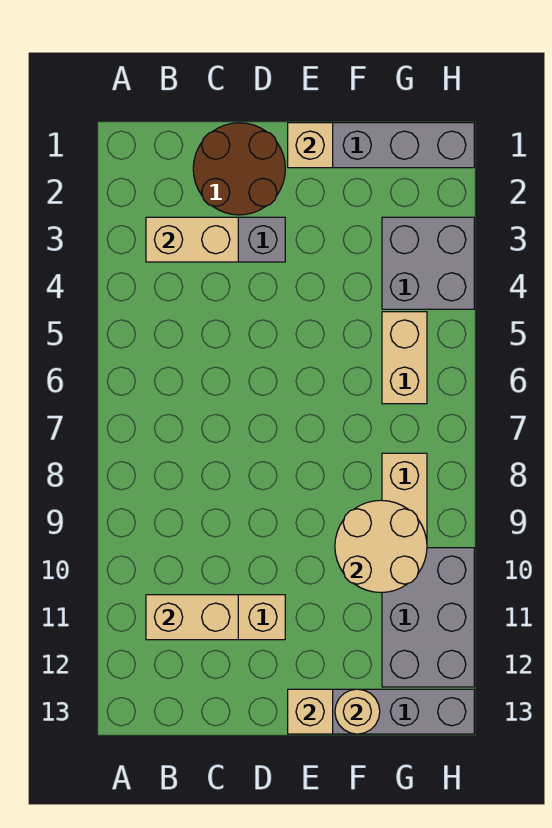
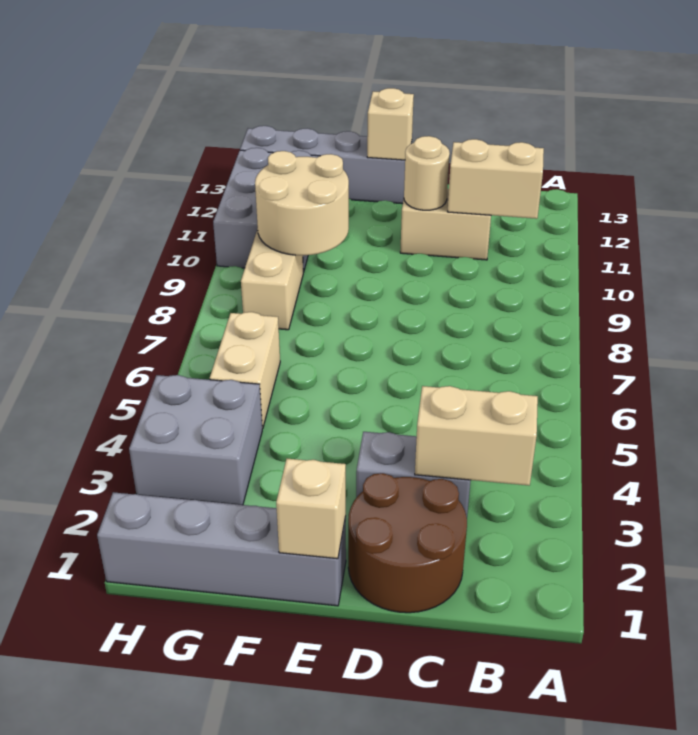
tan round brick F13 level 2 -> tan round brick D11 level 2

